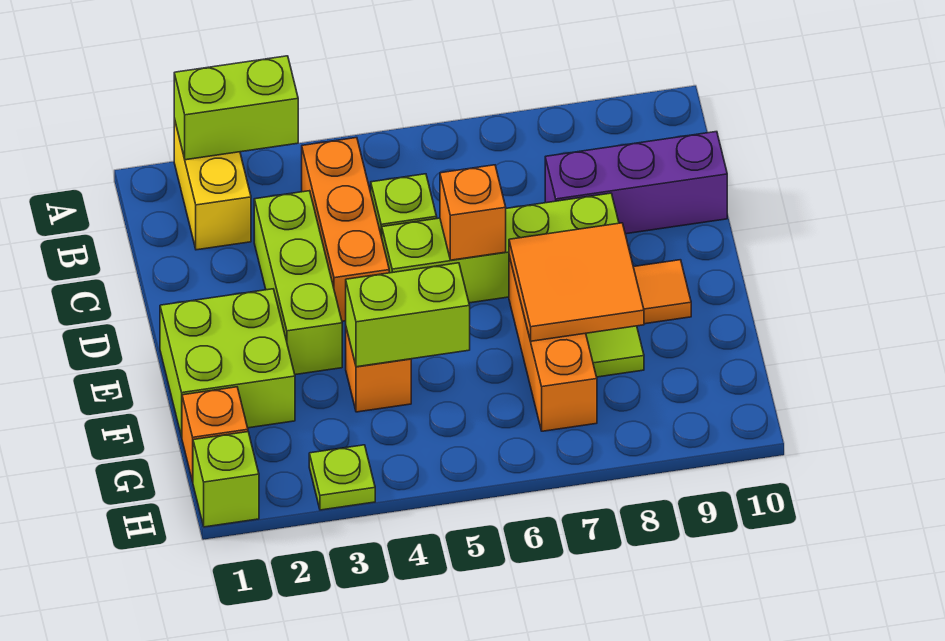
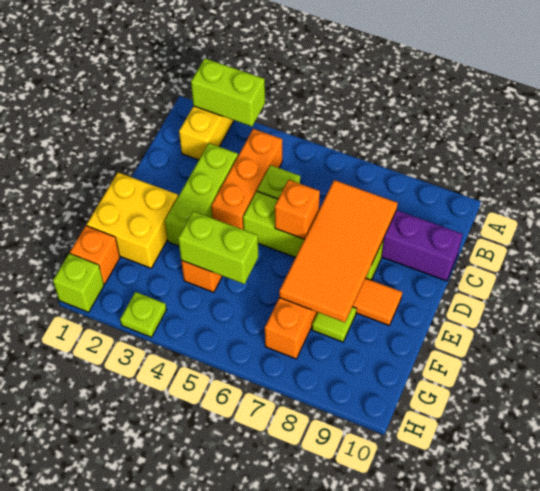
lime brick E1:F2 level 1 -> yellow brick E1:F2 level 1
orange tile E7:F8 level 2 -> orange tile C7:F8 level 2

